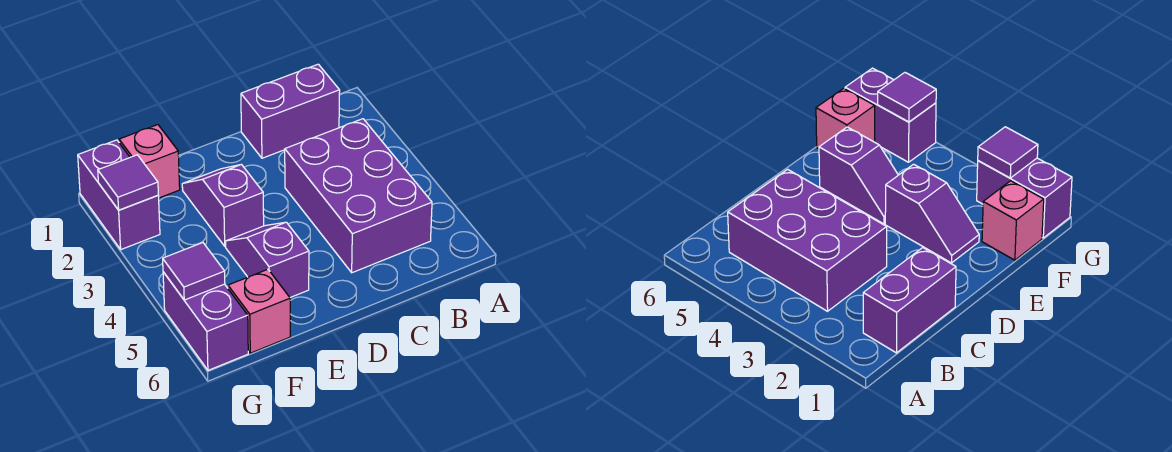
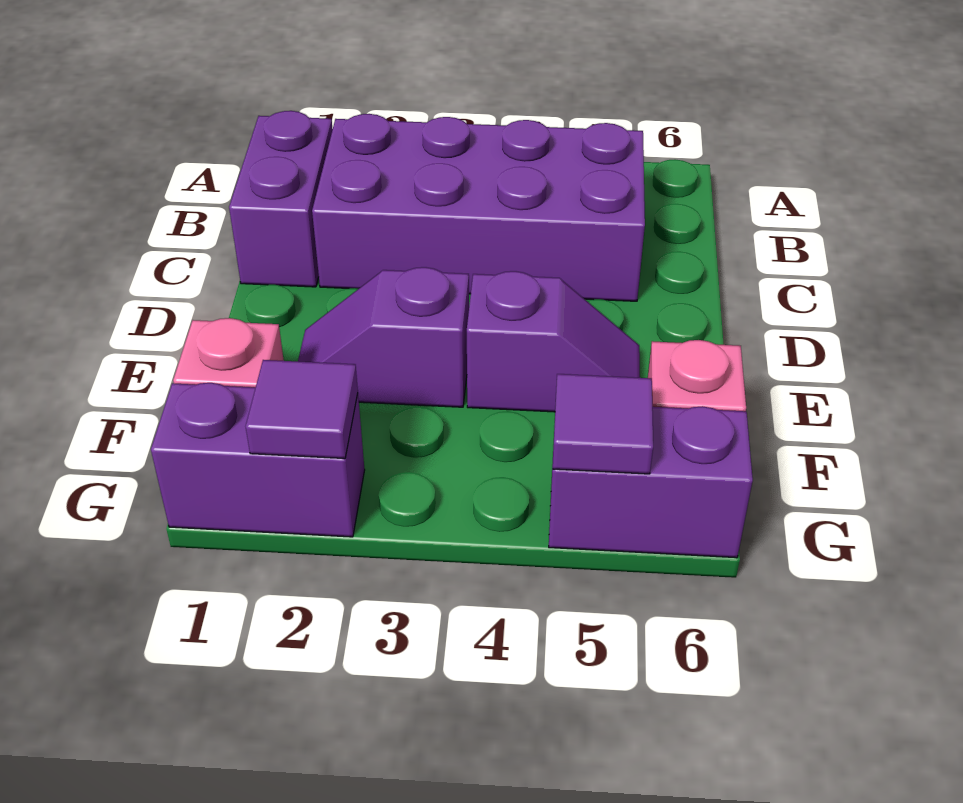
purple brick B3:C5 level 1 -> purple brick B2:C5 level 1
purple slope E4:E5 level 1 top 5 -> purple slope E4:E5 level 1 top 4

